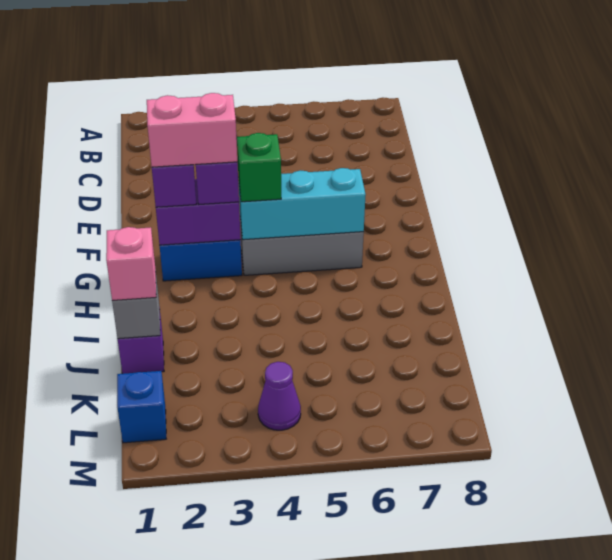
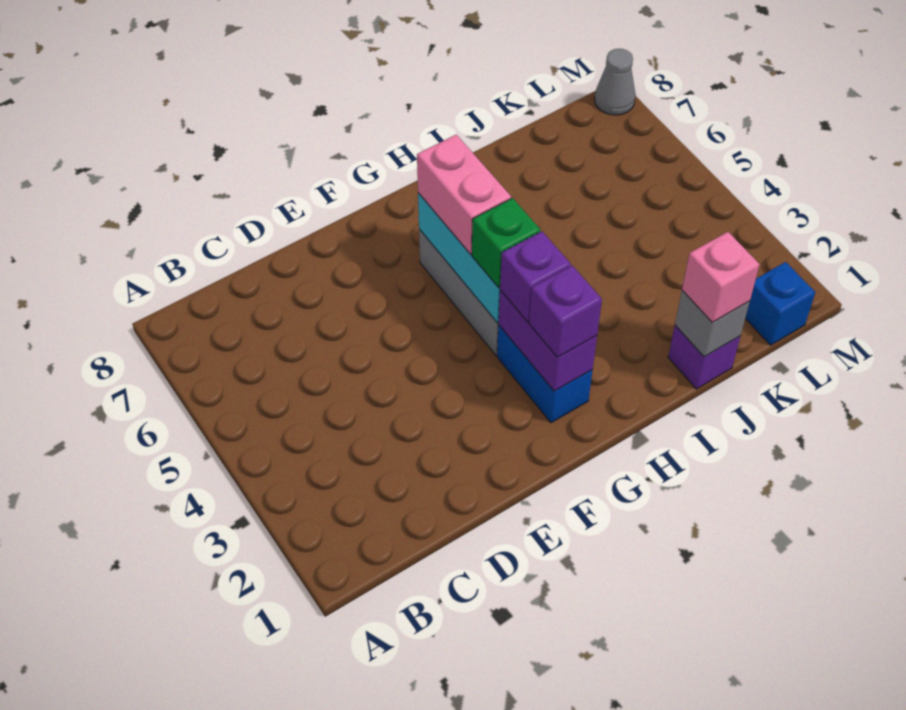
pink brick G2:G3 level 4 -> pink brick G5:G6 level 3
purple cone L4 level 1 -> none
none -> grey cone M8 level 1

